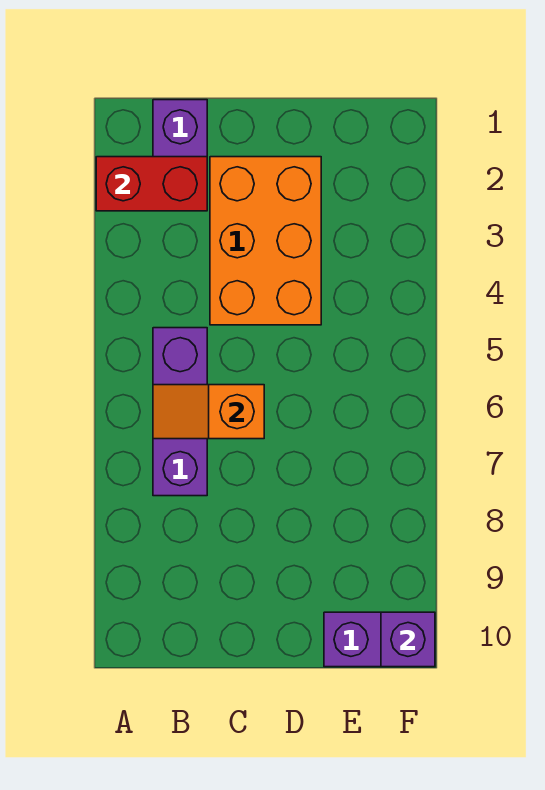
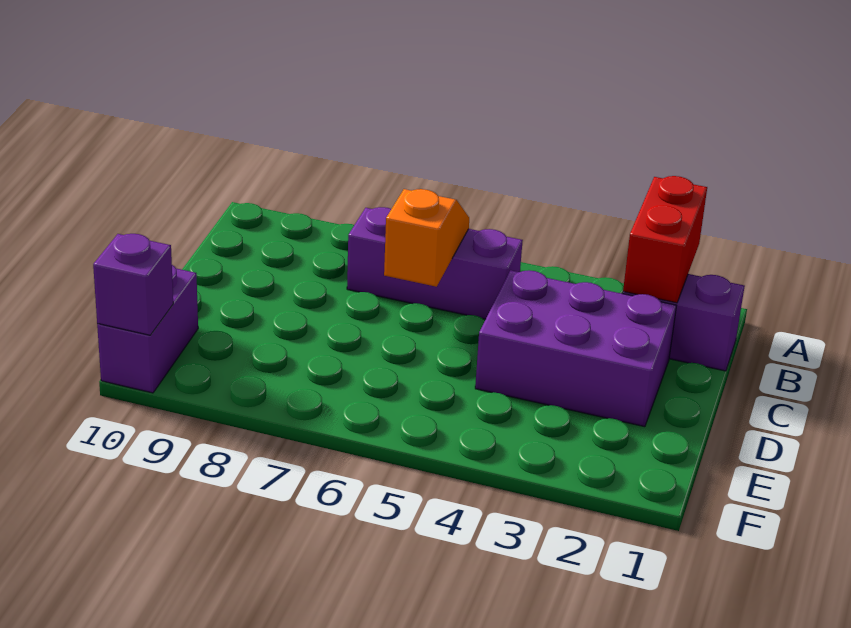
orange brick C2:D4 level 1 -> purple brick C2:D4 level 1

